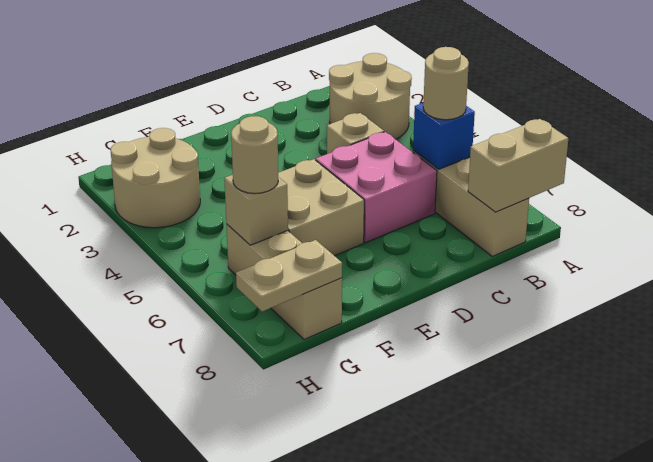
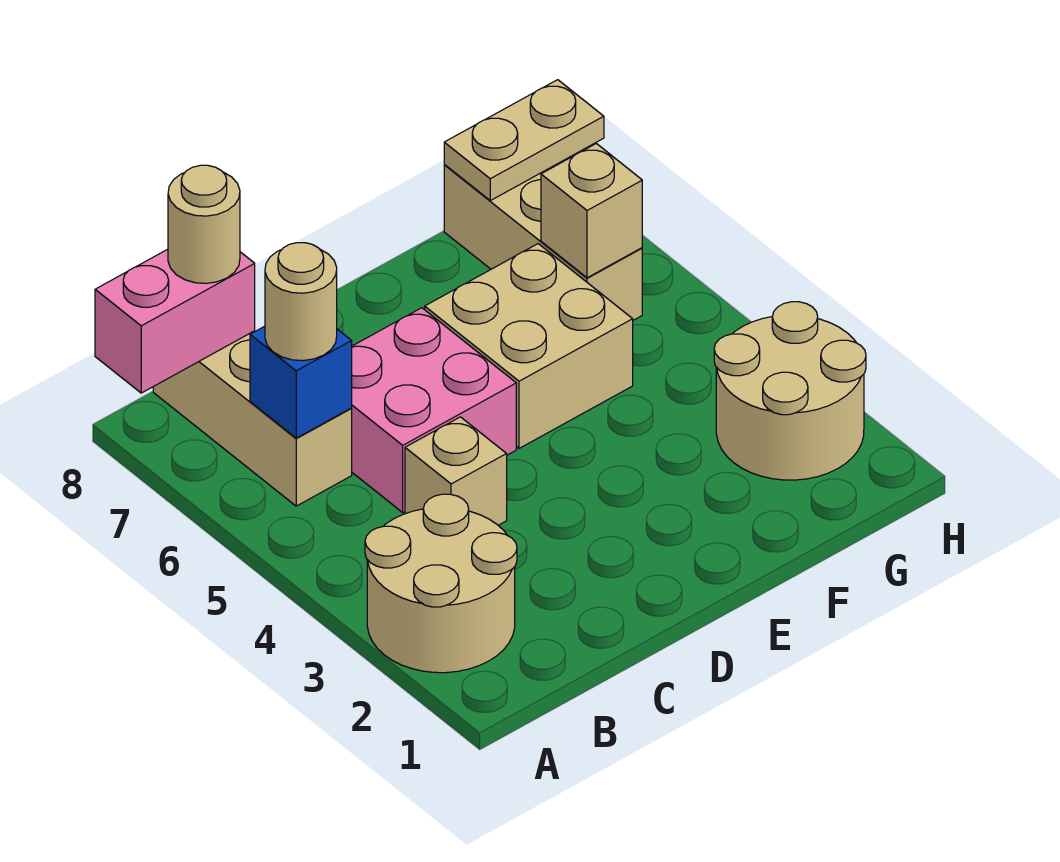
tan brick A8:B8 level 2 -> pink brick A8:B8 level 2
tan round brick G6 level 3 -> tan round brick B8 level 3

